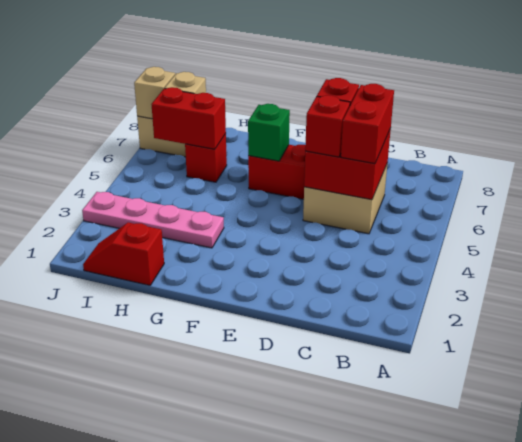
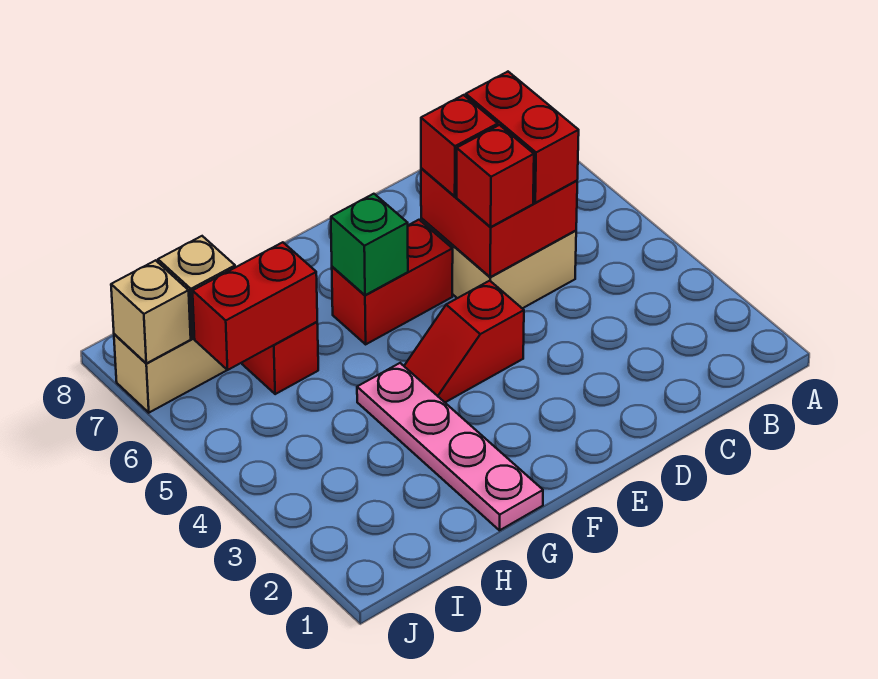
pink plate G3:J3 level 1 -> pink plate G1:G4 level 1
red slope H1:I1 level 1 top H -> red slope E4:F4 level 1 top E

